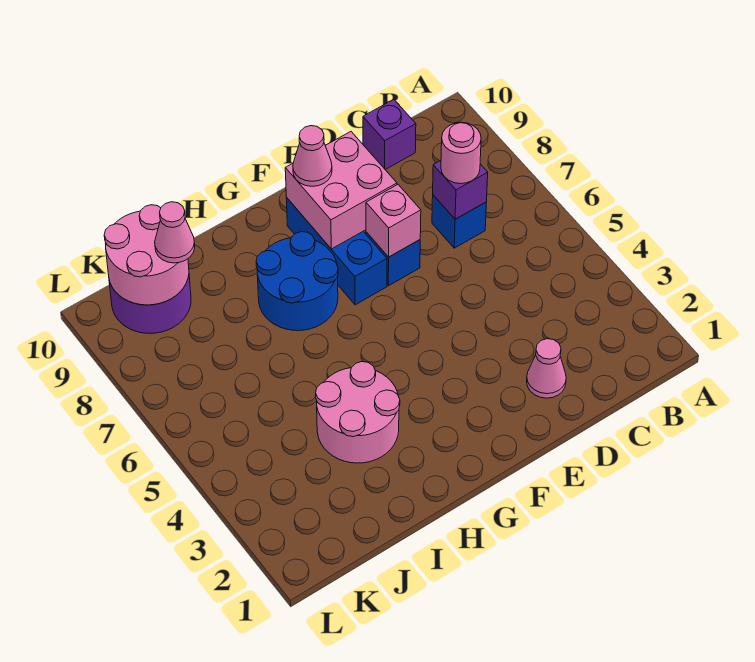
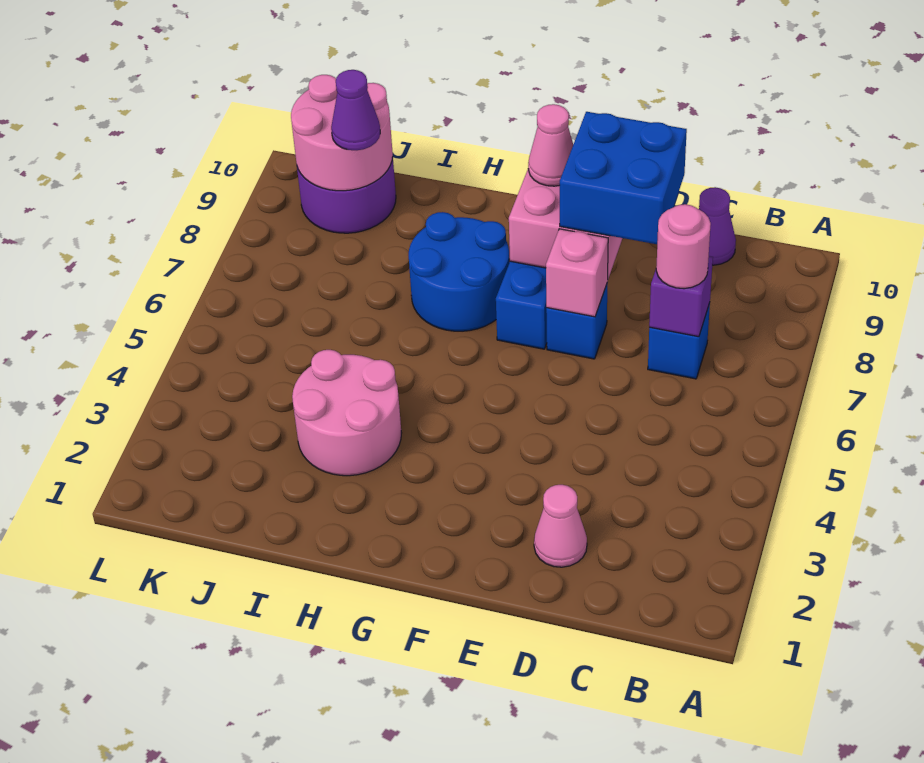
purple brick C10 level 1 -> purple cone C10 level 1
none -> blue brick D8:E9 level 3
pink cone J9 level 3 -> purple cone J9 level 3

